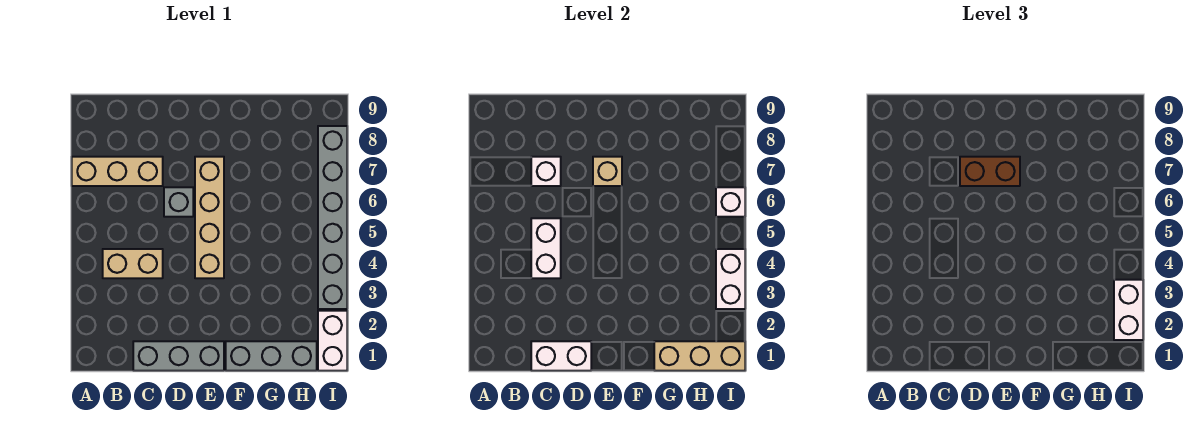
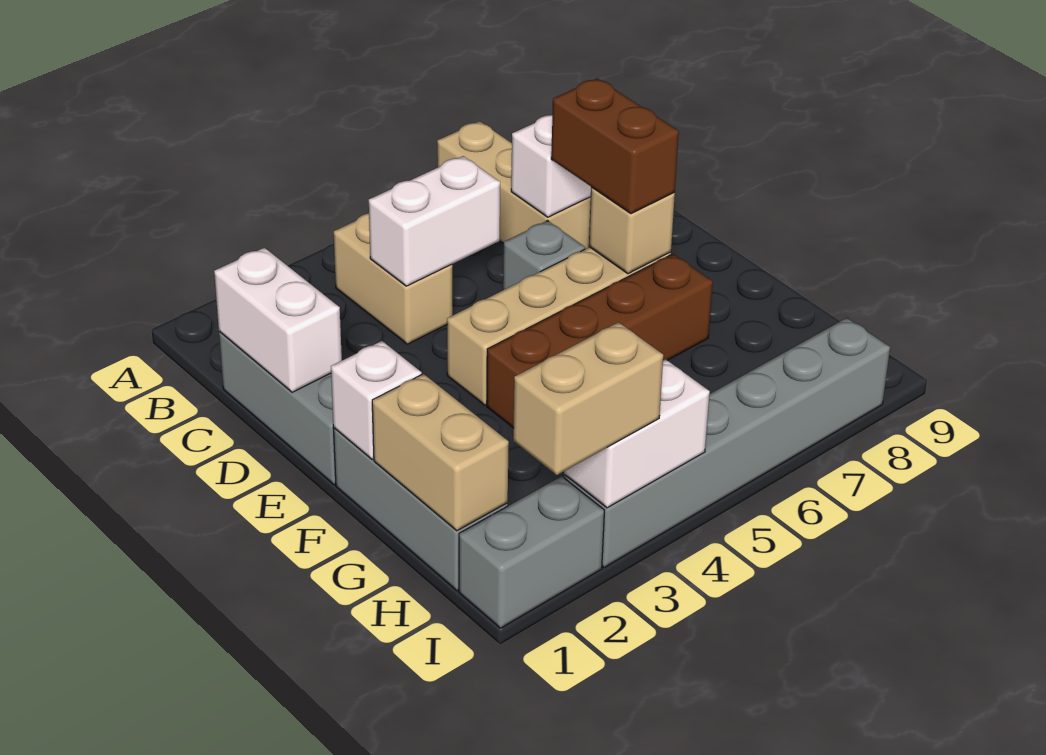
none -> brown brick F4:F7 level 1
tan brick G1:I1 level 2 -> tan brick G1:H1 level 2
white brick I1:I2 level 1 -> grey brick I1:I2 level 1
white brick I2:I3 level 3 -> tan brick I2:I3 level 3
white brick I6 level 2 -> white brick F1 level 2

